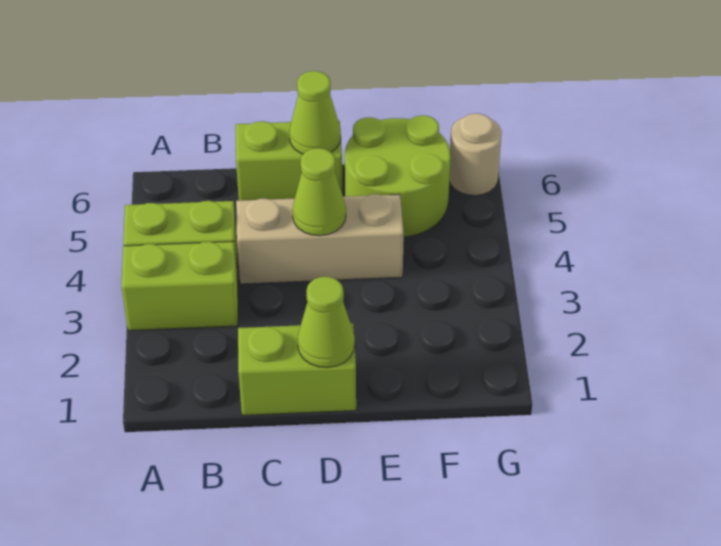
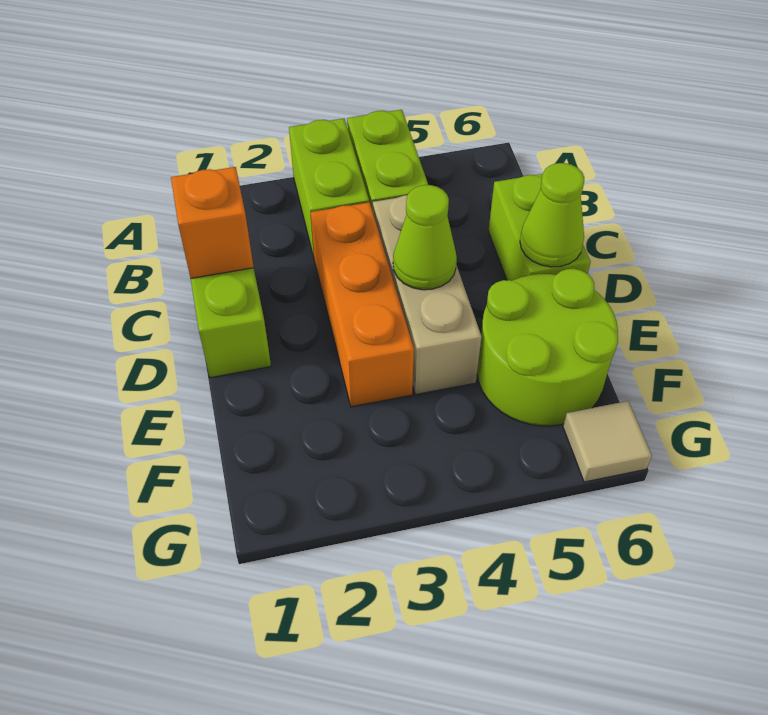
none -> orange brick C1 level 2
none -> orange brick C3:E3 level 1
lime cone D1 level 2 -> none
tan round brick G6 level 1 -> tan tile G6 level 1

